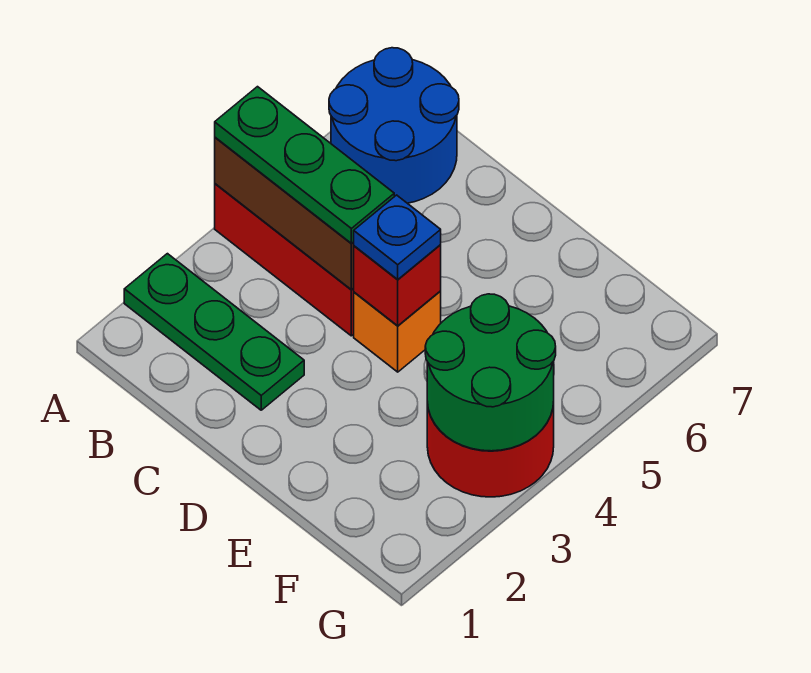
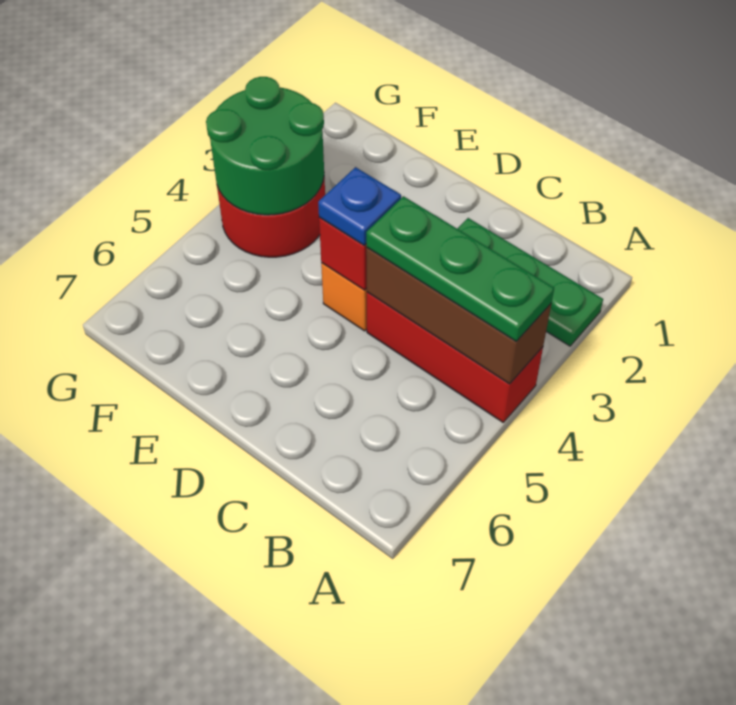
blue round brick A6:B7 level 1 -> none

